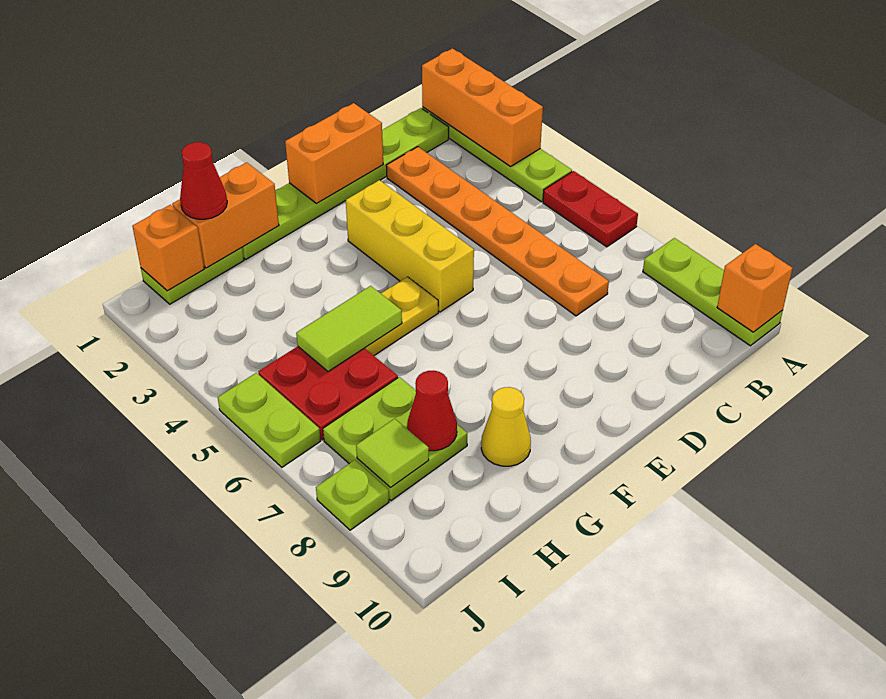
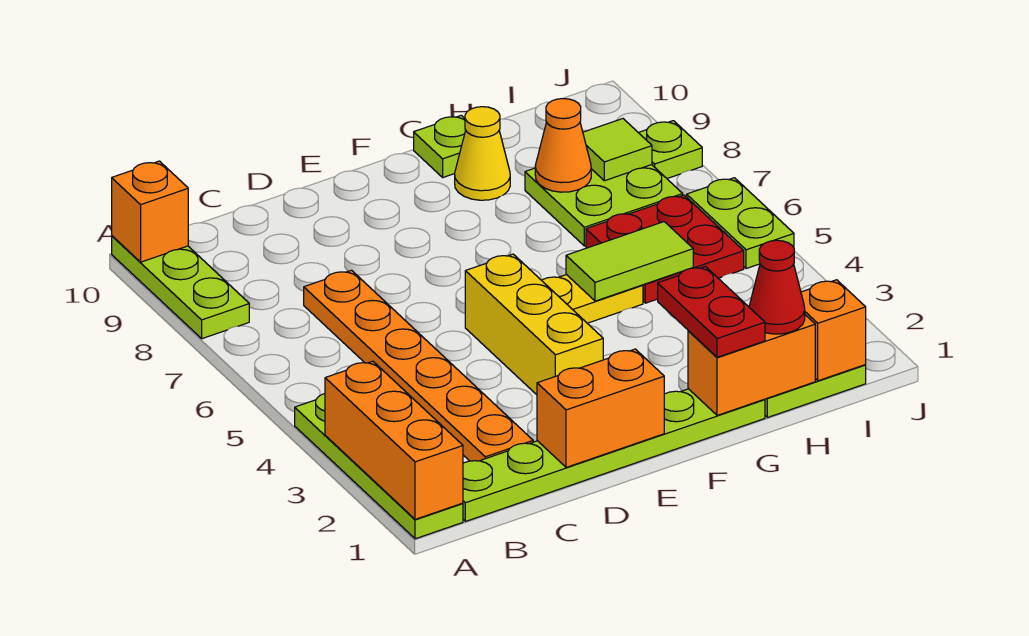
red plate A5:A6 level 1 -> red plate G1:G2 level 3
none -> lime plate G10 level 1
red cone H8 level 2 -> orange cone H8 level 2

